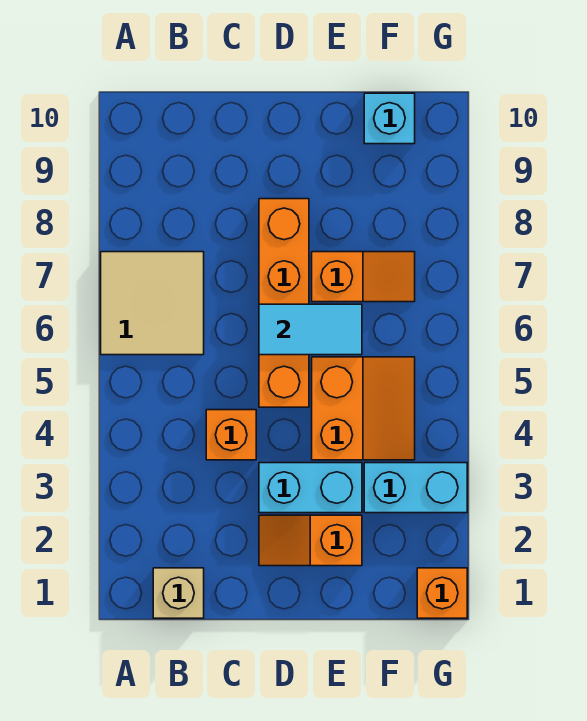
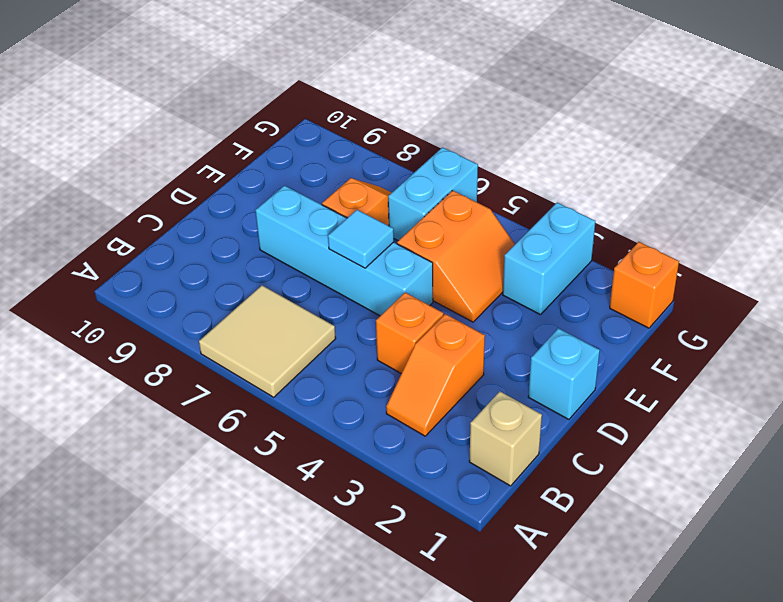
orange slope D2:E2 level 1 top E -> orange slope B3:C3 level 1 top C
cyan brick D3:E3 level 1 -> cyan brick F6:G6 level 1
orange brick D5:D8 level 1 -> cyan brick D5:D8 level 1
cyan tile D6:E6 level 2 -> cyan tile D6 level 2
orange slope E4:F5 level 1 top E -> orange slope E4:F5 level 1 top 5
cyan brick F10 level 1 -> cyan brick D1 level 1

